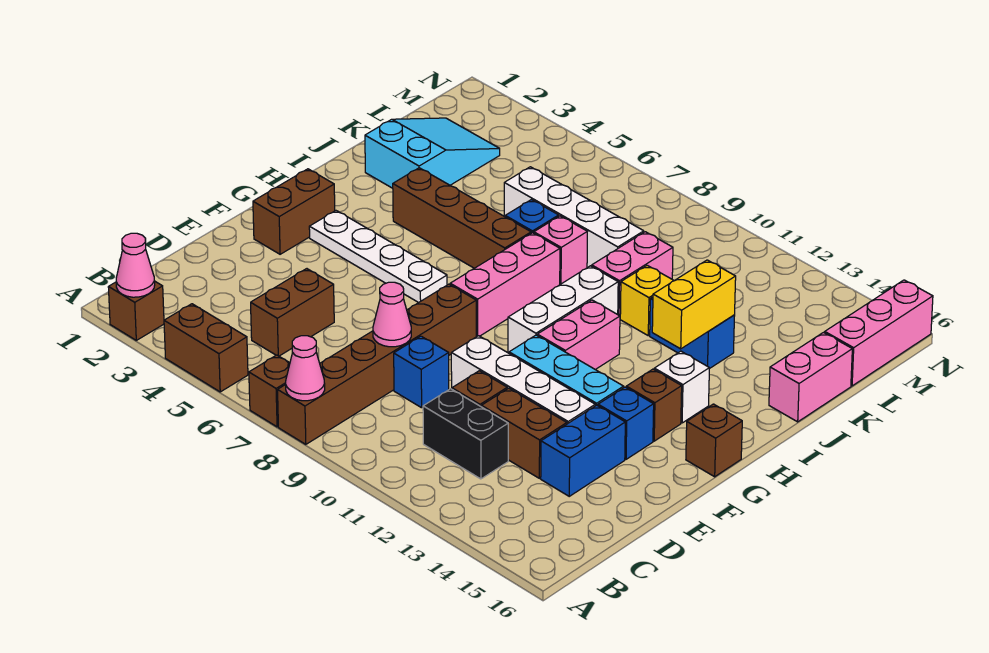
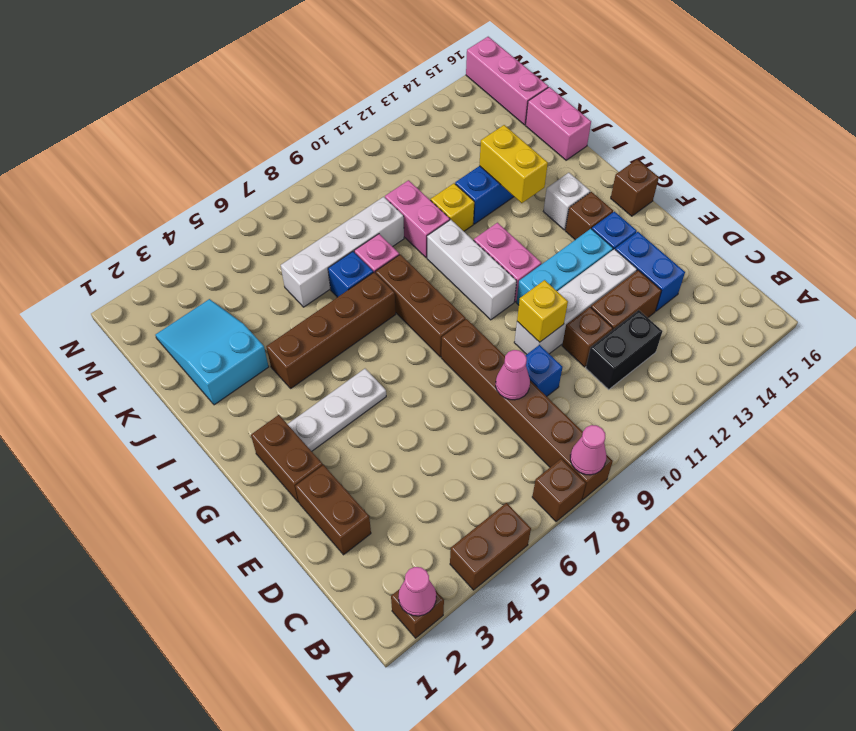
brown brick C5:D5 level 1 -> brown brick D2:E2 level 1
none -> yellow brick E10 level 2
white plate G3:G6 level 1 -> white plate G3:G5 level 1
pink brick G8:I8 level 1 -> brown brick G8:I8 level 1

